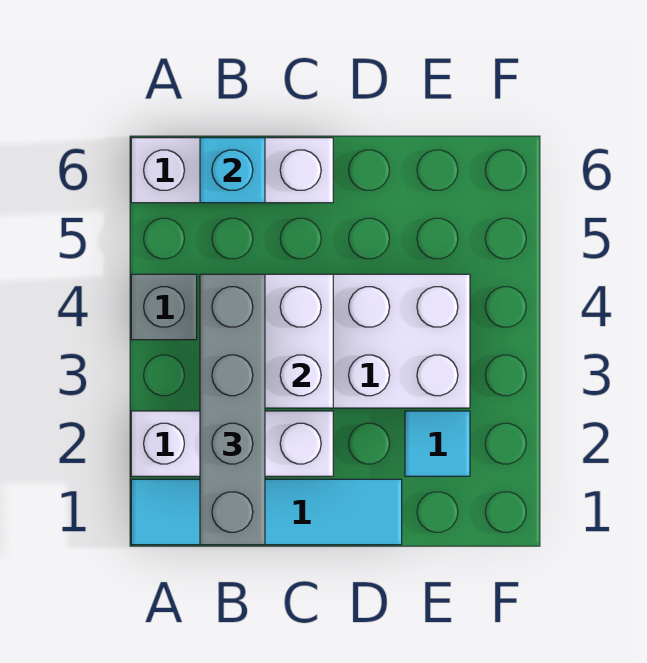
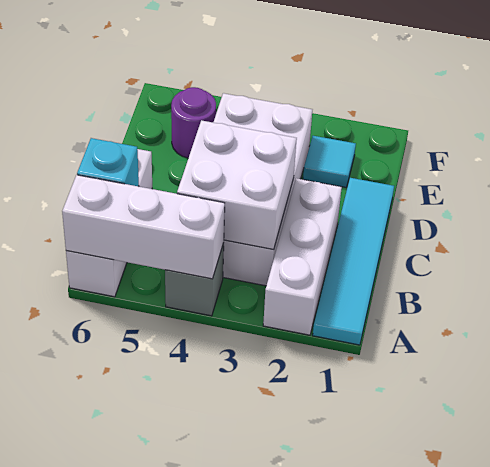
none -> white brick A4:A6 level 2
grey brick B1:B4 level 3 -> none
none -> purple round brick E5 level 1

